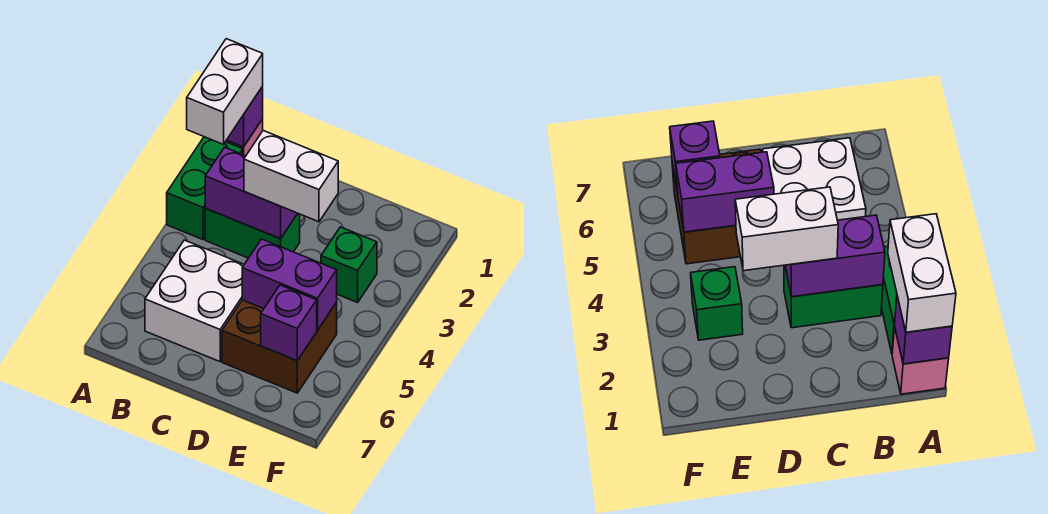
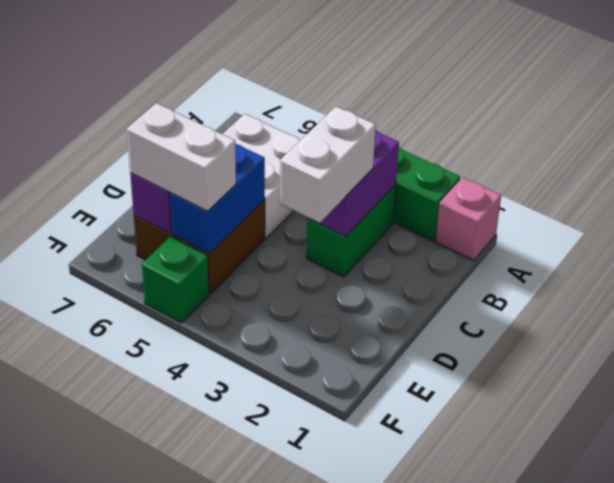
purple brick A1 level 2 -> none
white brick A1:A2 level 3 -> white brick E5:E6 level 3
purple brick D5:E5 level 2 -> blue brick D5:E5 level 2
green brick E3 level 1 -> green brick F5 level 1

